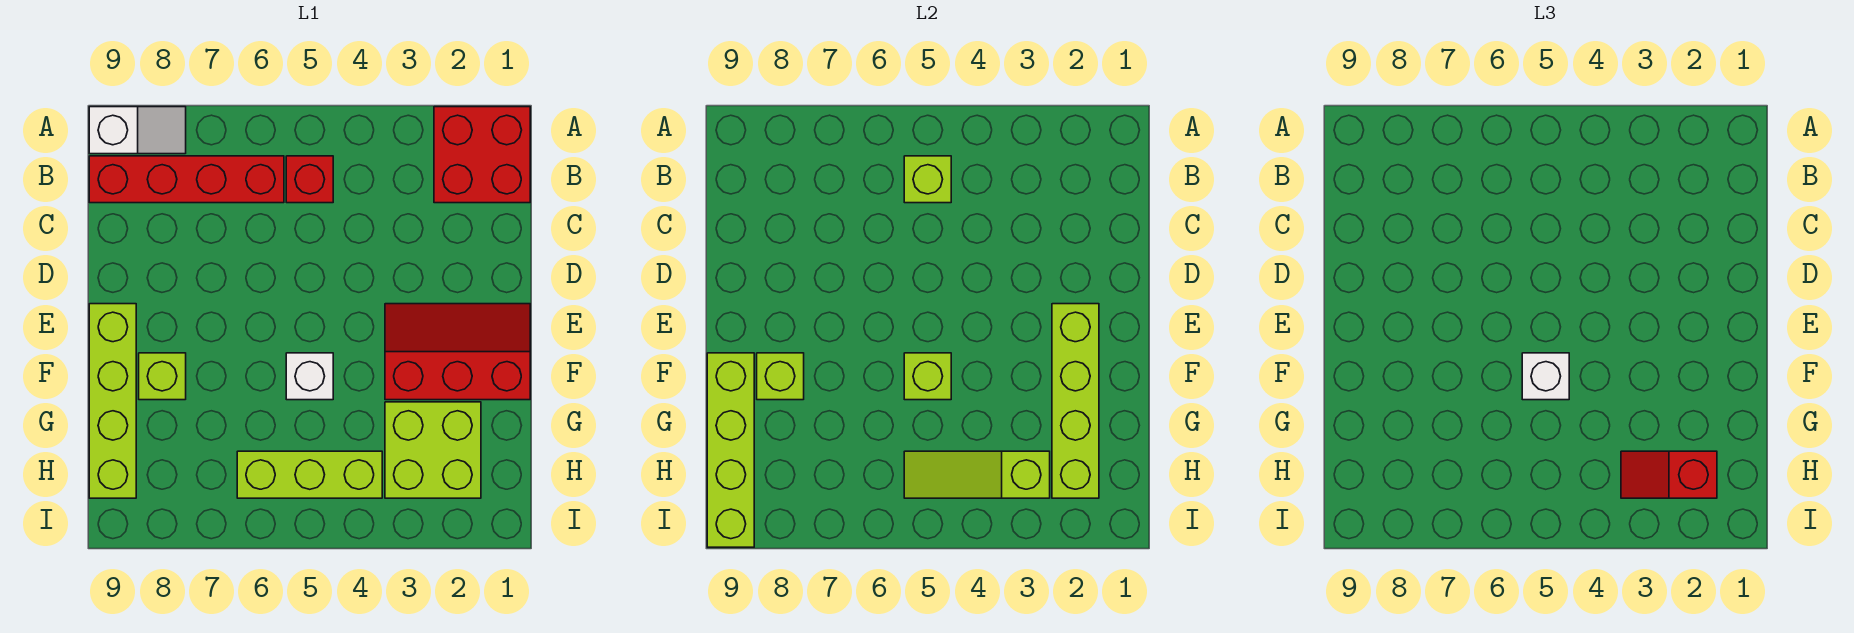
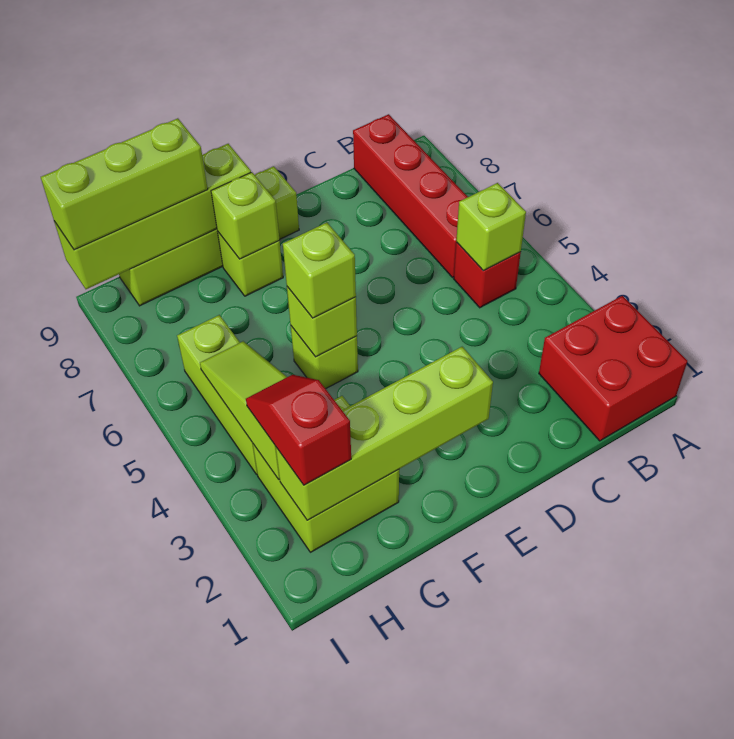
white slope A8:A9 level 1 top 9 -> none
red slope E1:F3 level 1 top F -> none
white brick F5 level 1 -> lime brick F5 level 1
white brick F5 level 3 -> lime brick F5 level 3
none -> lime brick G9:I9 level 3

